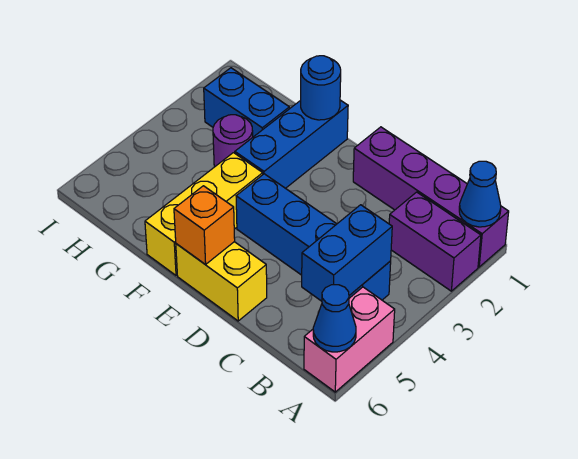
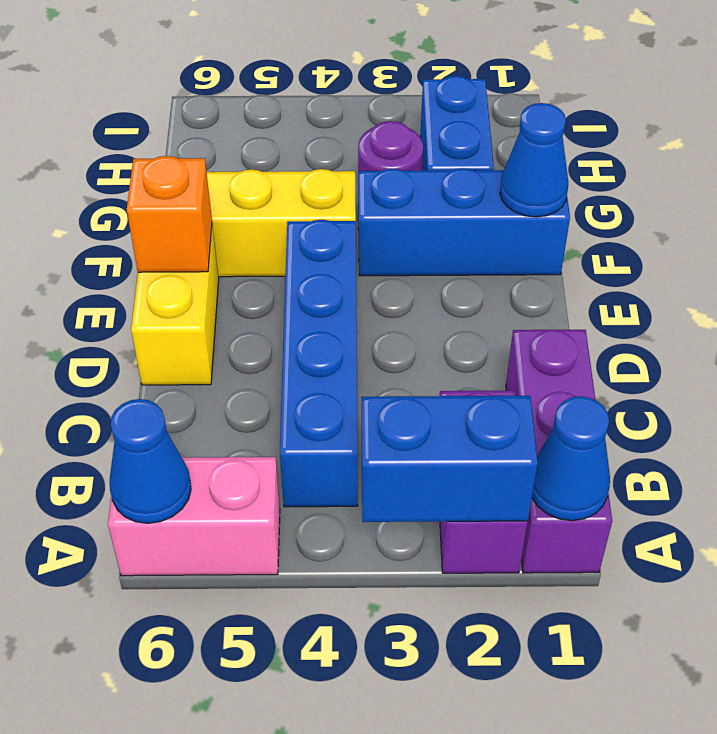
purple brick A1:D1 level 1 -> purple brick A1:C1 level 1
blue brick B4:B5 level 2 -> blue brick A2:A3 level 2
blue round brick F1 level 2 -> blue cone F1 level 2

